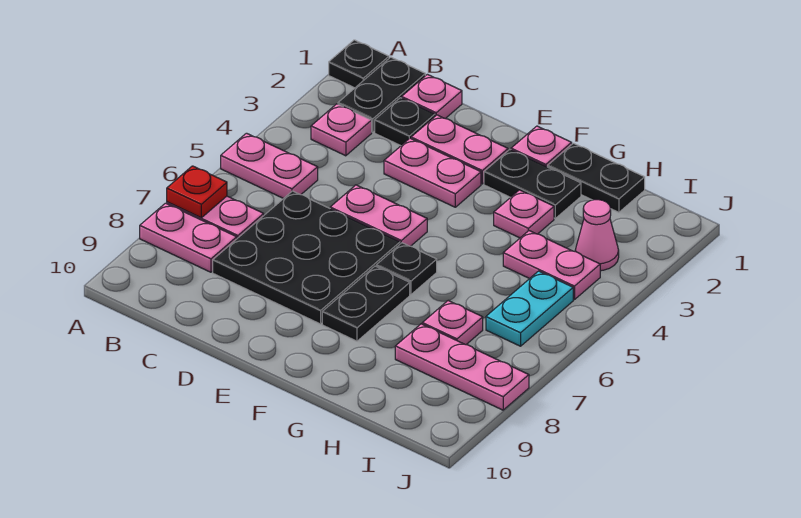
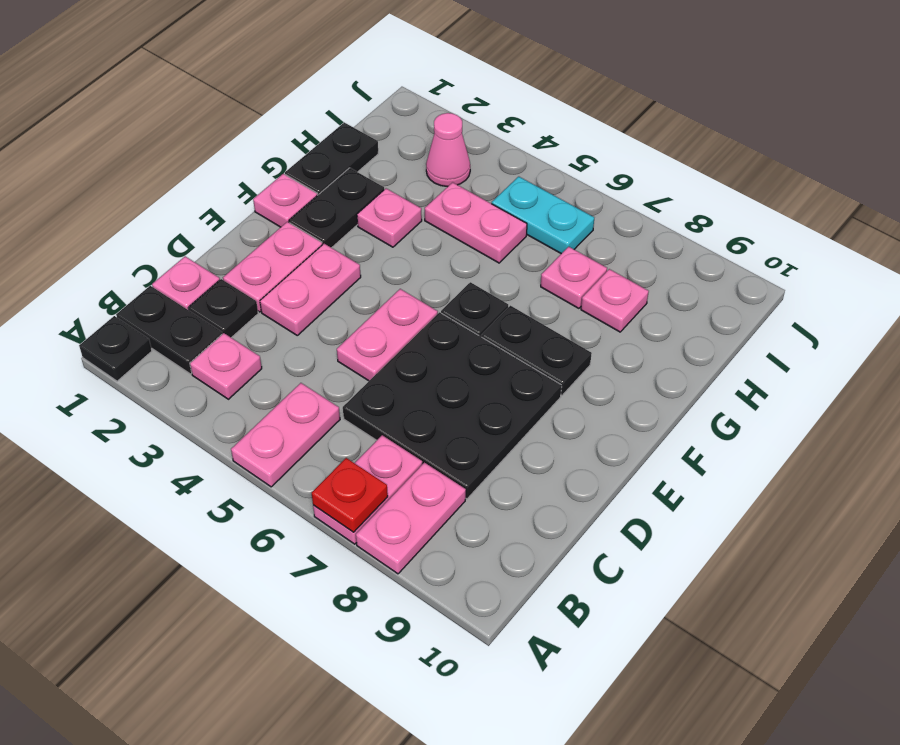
pink plate H4:I4 level 1 -> pink plate H4:H5 level 1
pink plate H8:J8 level 1 -> pink plate H8 level 1

